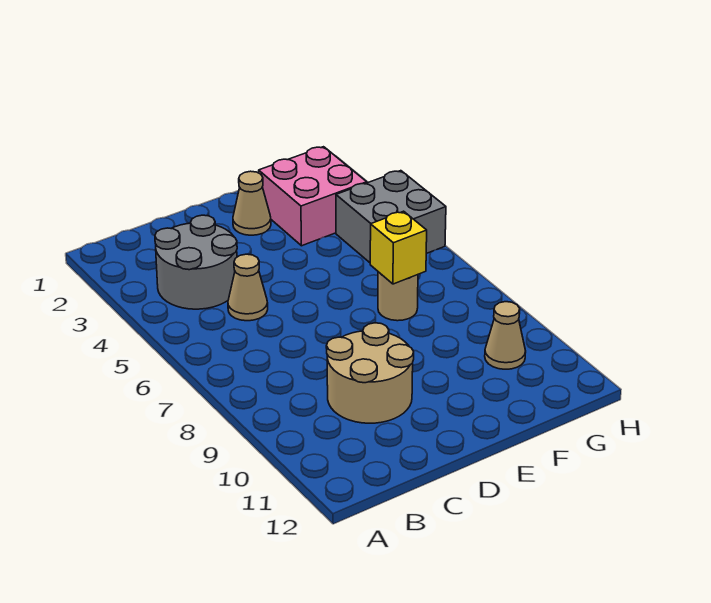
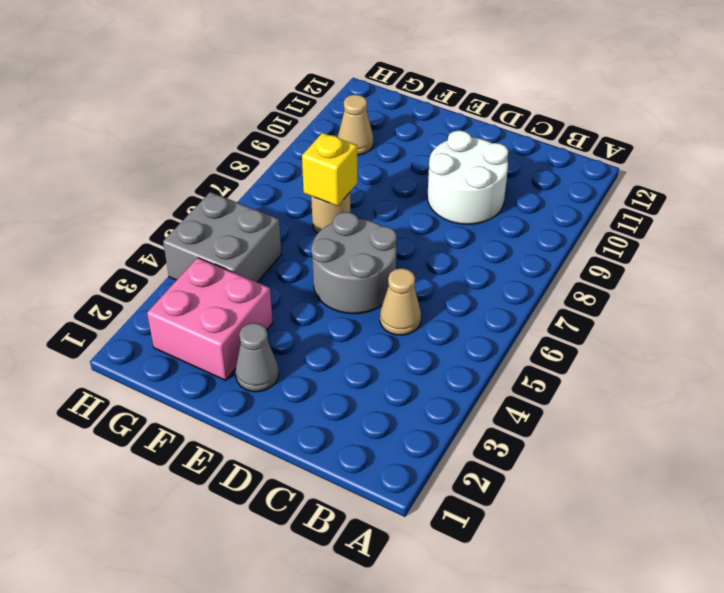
grey round brick B3:C4 level 1 -> grey round brick D5:E6 level 1
tan round brick C9:D10 level 1 -> white round brick C9:D10 level 1
tan cone E2 level 1 -> grey cone E2 level 1

